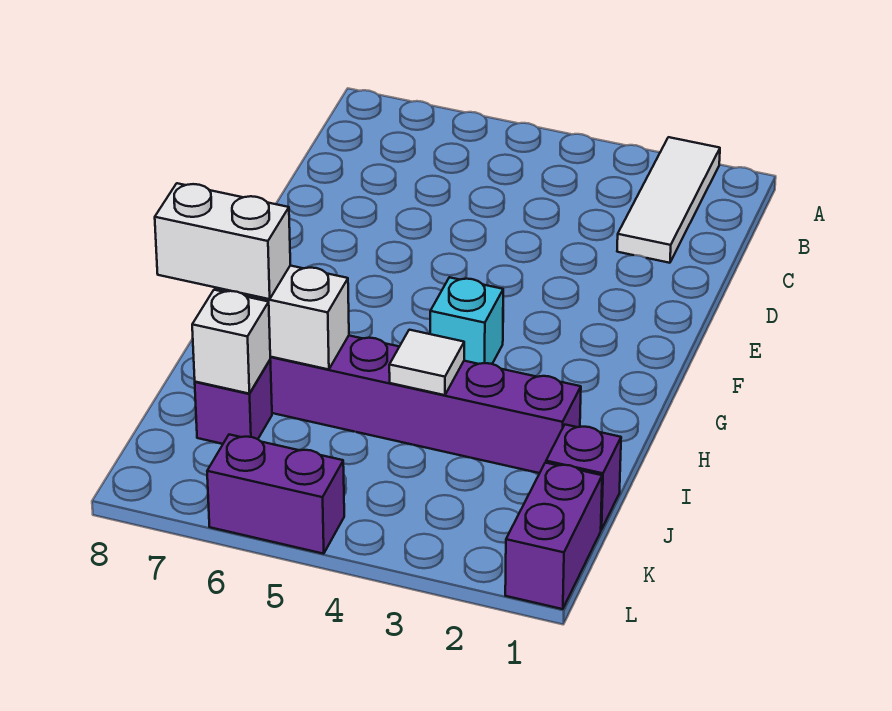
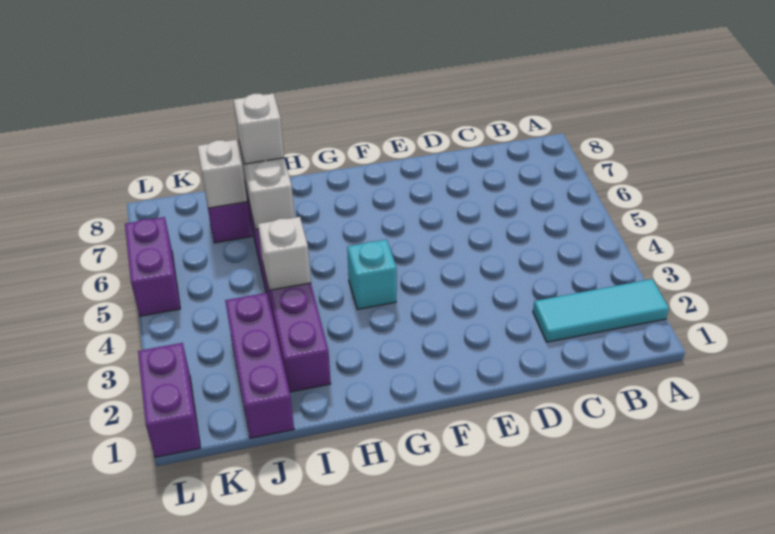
white tile A2:C2 level 1 -> cyan tile A2:C2 level 1
white tile I4 level 2 -> white brick I4 level 2
white brick I7:I8 level 3 -> white brick I7 level 3
purple brick J1 level 1 -> purple brick J1:J3 level 1
purple brick K1:L1 level 1 -> purple brick L1:L2 level 1

